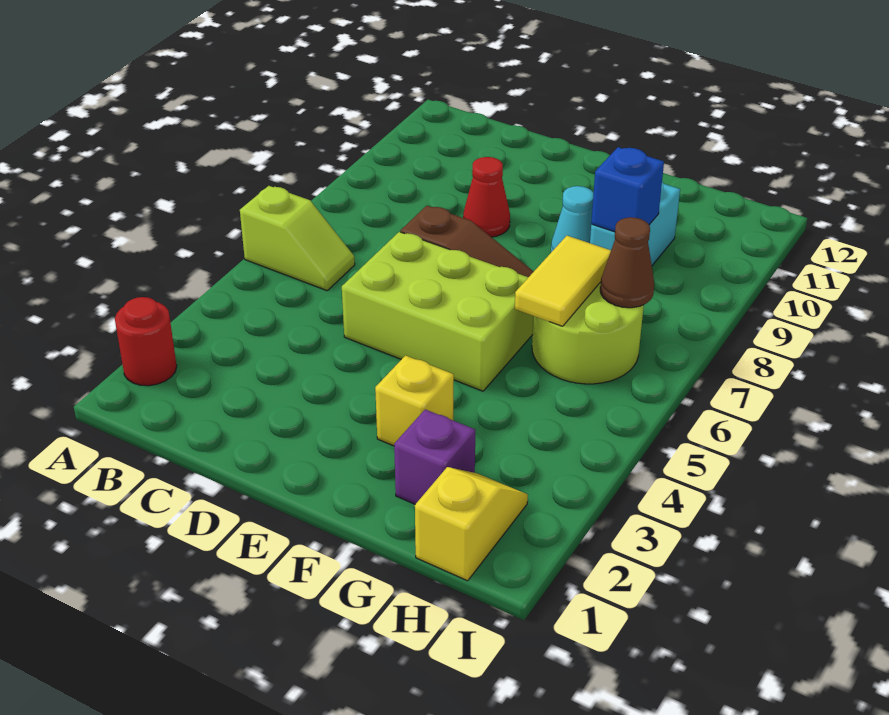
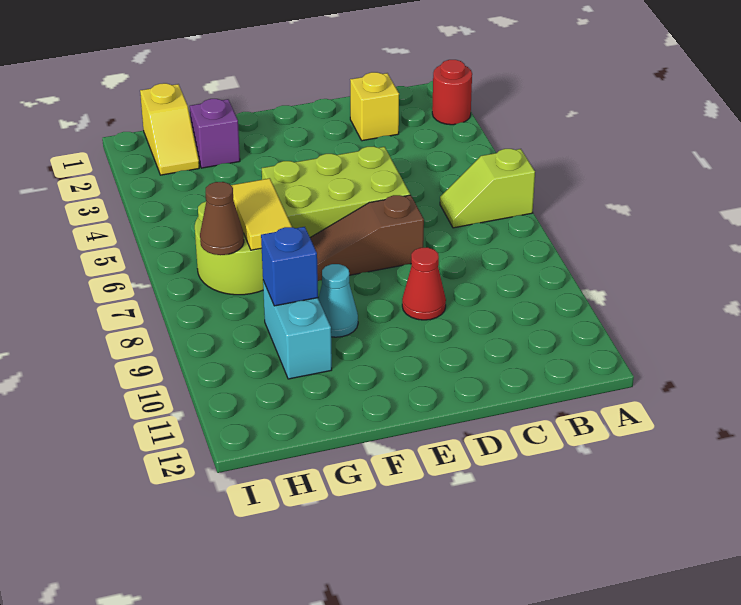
yellow brick F3 level 1 -> yellow brick C2 level 1

